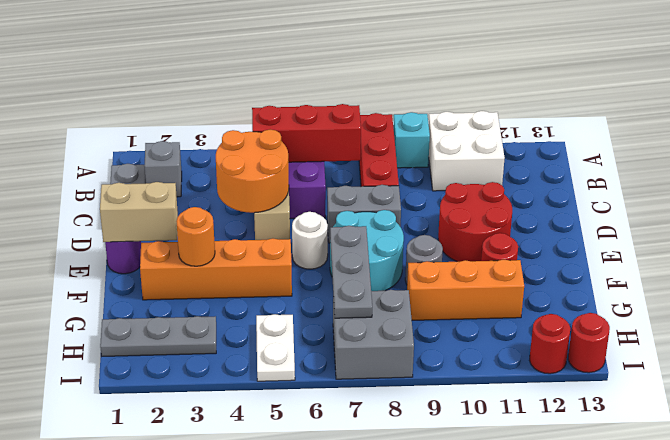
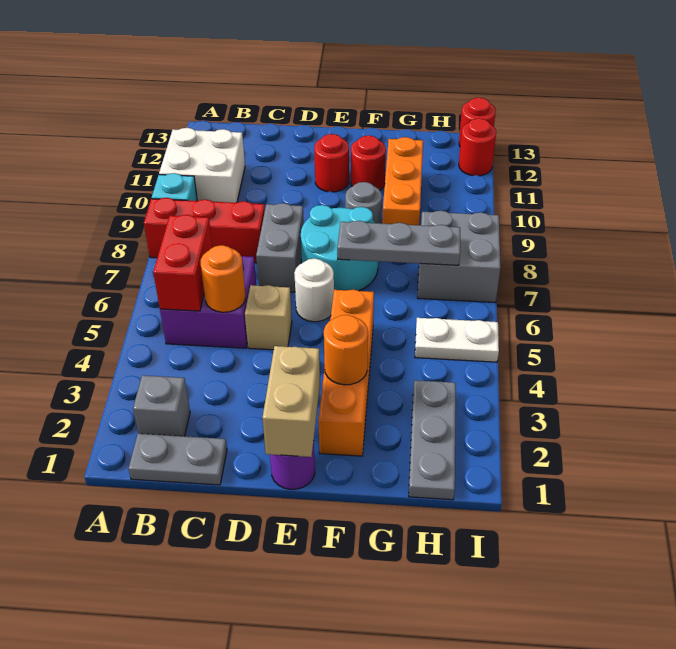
red brick B5:B7 level 2 -> red brick B5:B6 level 2
orange round brick C4:D5 level 2 -> orange round brick C5 level 2
red round brick D10:E11 level 1 -> red round brick E11 level 1

